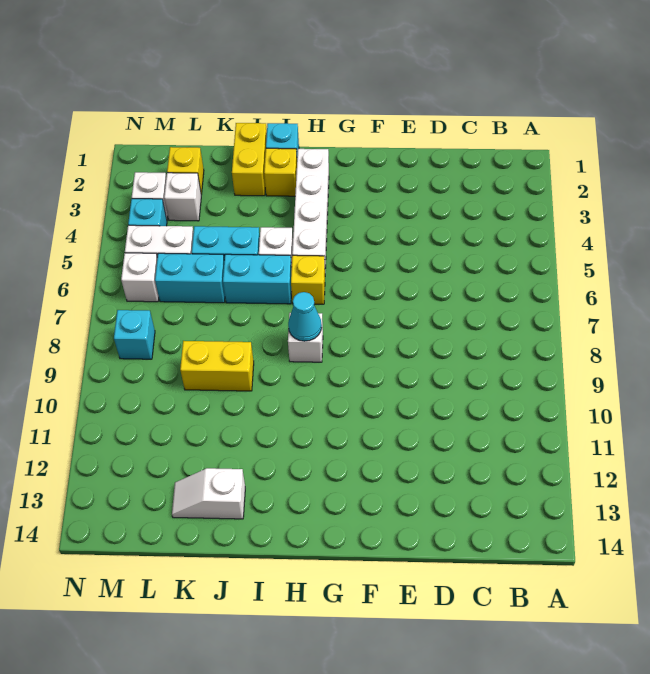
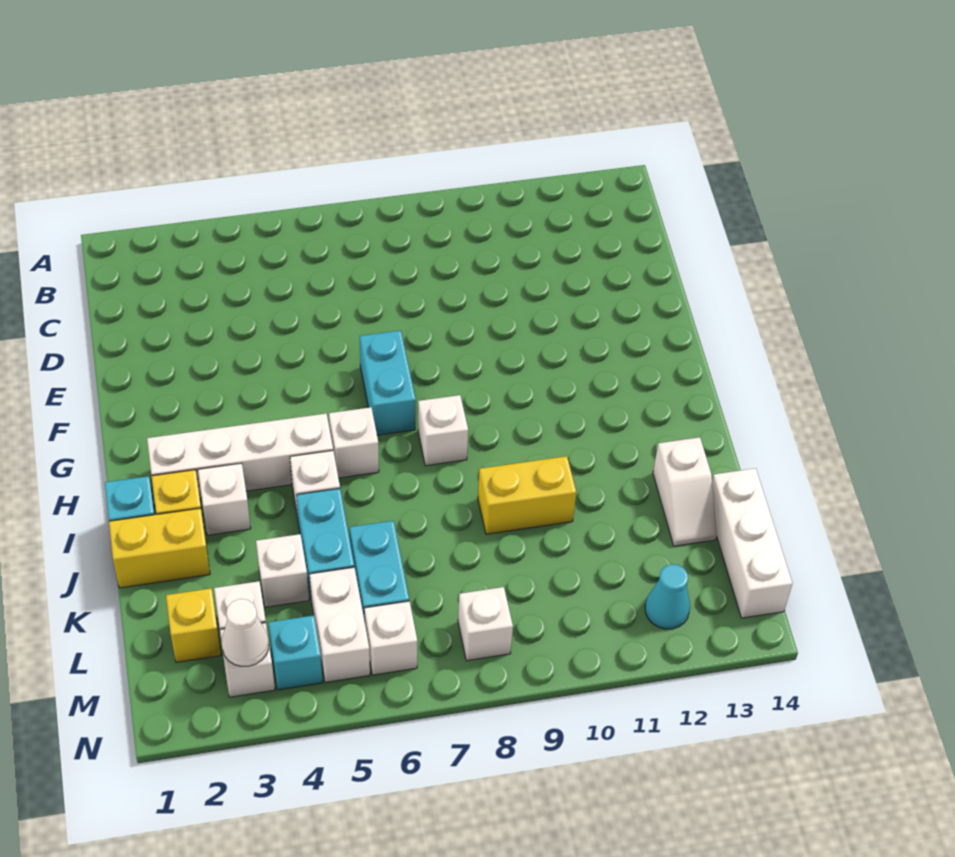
yellow brick H6 level 1 -> white brick H6 level 1
cyan cone H8 level 2 -> cyan cone M12 level 1
none -> white brick I3 level 1
cyan brick I6:J6 level 1 -> cyan brick F7:G7 level 1
yellow brick J9:K9 level 1 -> yellow brick J9:J10 level 1
none -> white brick K4 level 1
none -> white brick K14:M14 level 1
none -> white cone M3 level 2
cyan brick M8 level 1 -> white brick M8 level 1

